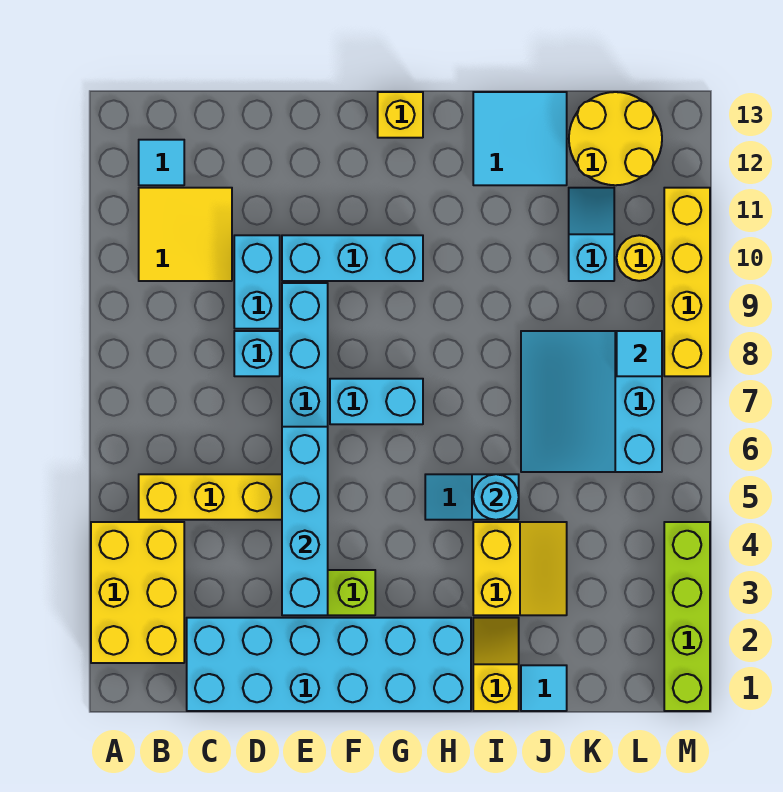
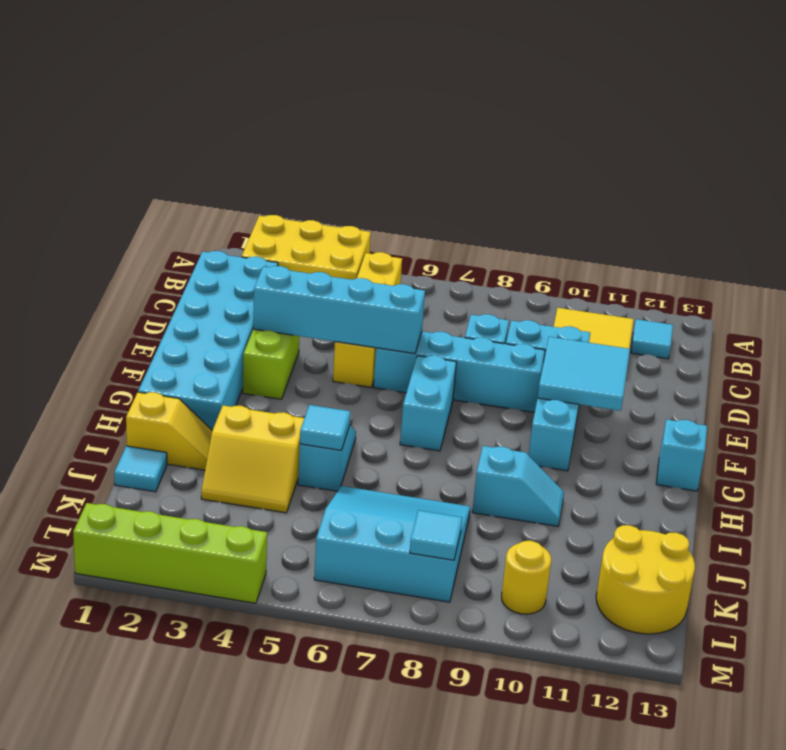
yellow brick G13 level 1 -> cyan brick G13 level 1
cyan round brick I5 level 2 -> cyan tile I5 level 2
cyan tile I12:J13 level 1 -> cyan tile E10:F11 level 2
cyan slope K10:K11 level 1 top 10 -> cyan slope I9:I10 level 1 top 9
yellow brick M8:M11 level 1 -> none

